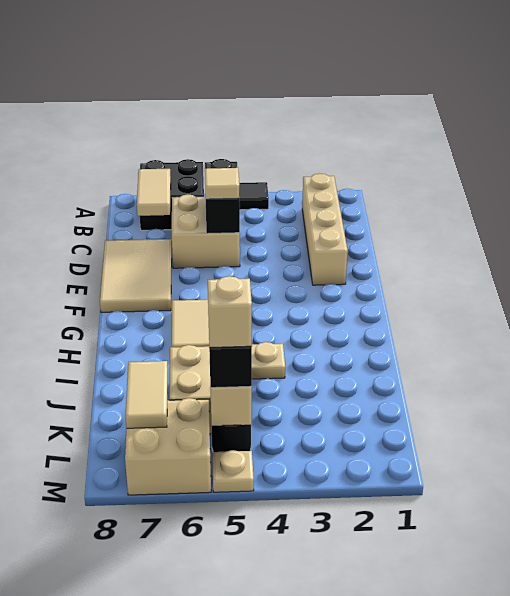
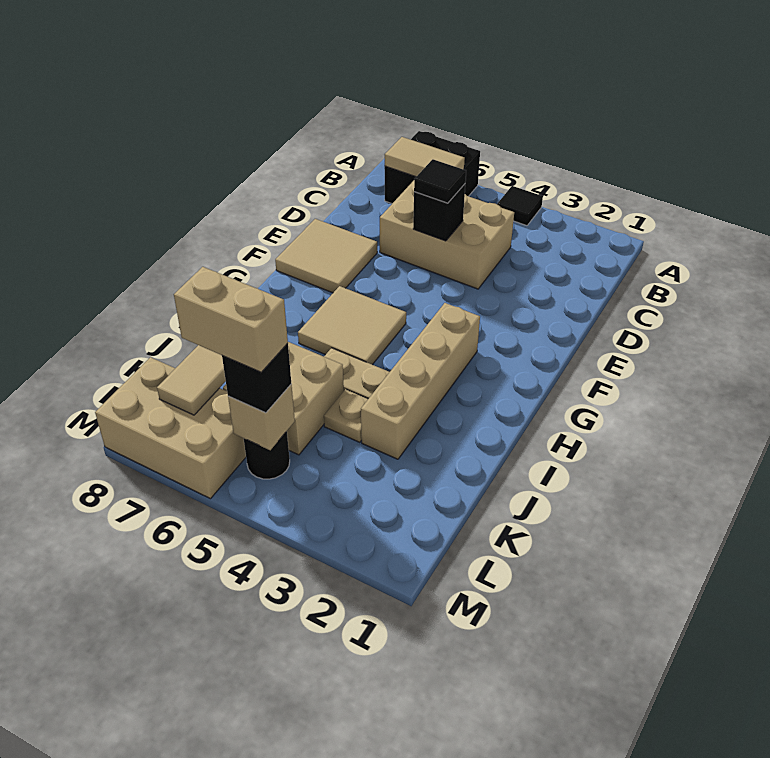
tan brick B2:E2 level 1 -> tan brick G3:J3 level 1
tan tile B7:C7 level 2 -> tan tile B6:B7 level 2
tan brick C5:D6 level 1 -> tan brick C4:D6 level 1
black brick C5:D5 level 2 -> black brick D5 level 2
tan tile D5 level 3 -> black tile D5 level 3
tan tile D7:F8 level 1 -> tan tile E7:F8 level 1
tan brick L5 level 4 -> tan brick L5:L6 level 4
tan brick L6:M7 level 1 -> tan brick L6:M8 level 1
tan plate M5 level 1 -> tan plate J4 level 1

